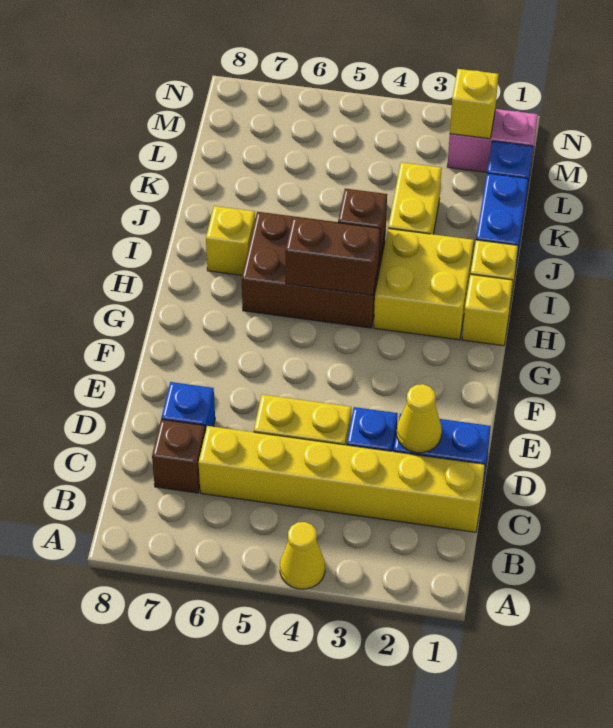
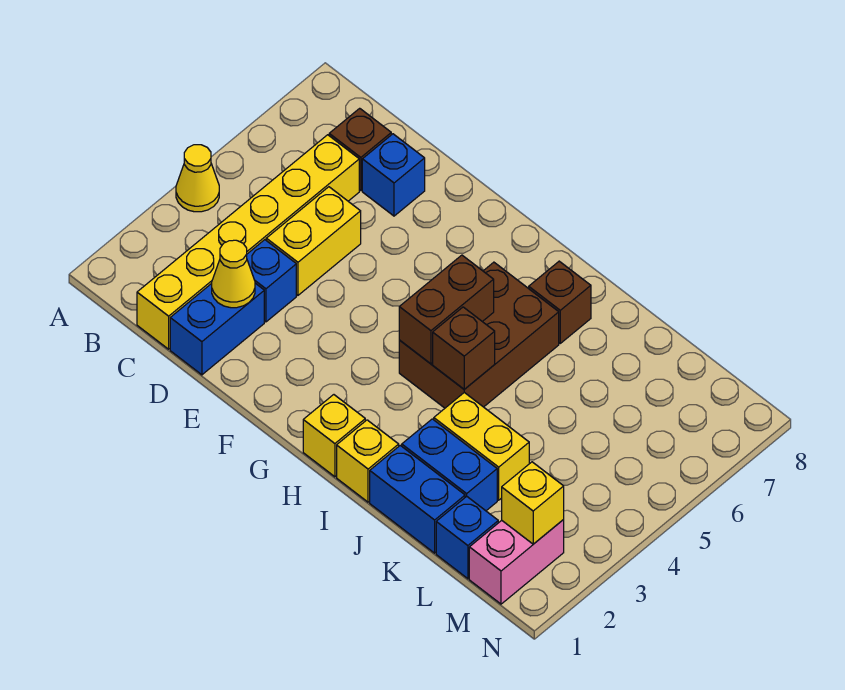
yellow brick H2:I3 level 1 -> none
yellow brick I7 level 1 -> brown brick I7 level 1
none -> blue brick J2:K2 level 1

